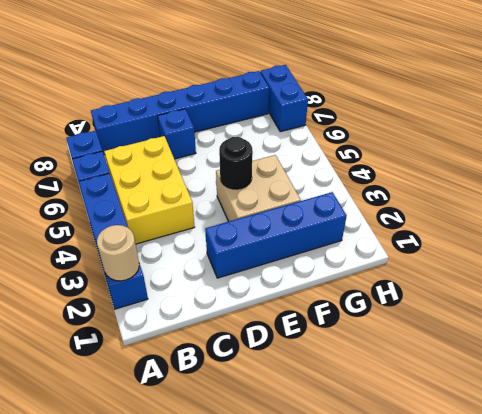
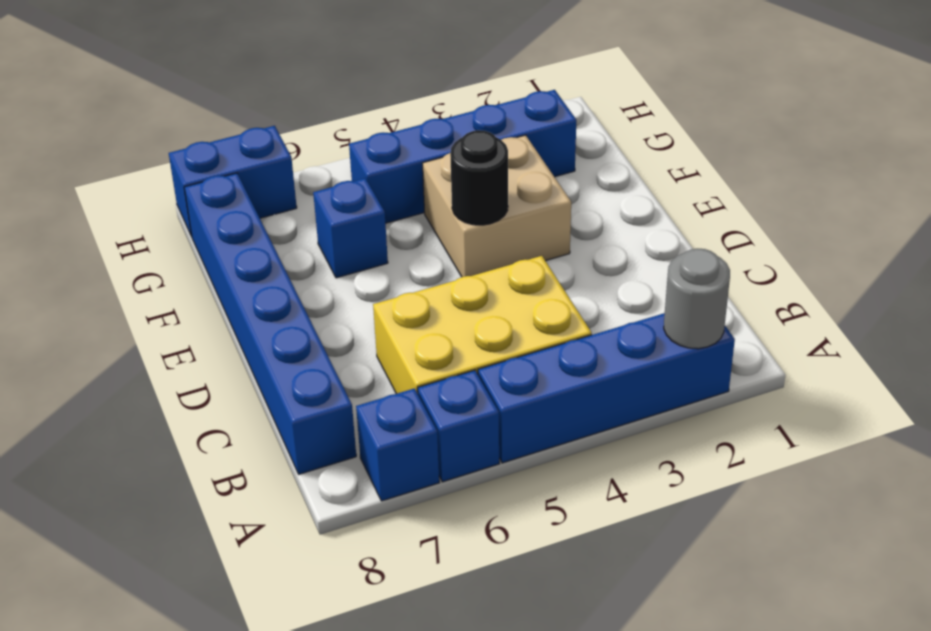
tan round brick A2 level 2 -> grey round brick A2 level 2
blue brick D2:G2 level 1 -> blue brick G2:G5 level 1
blue brick D7 level 1 -> blue brick F6 level 1

